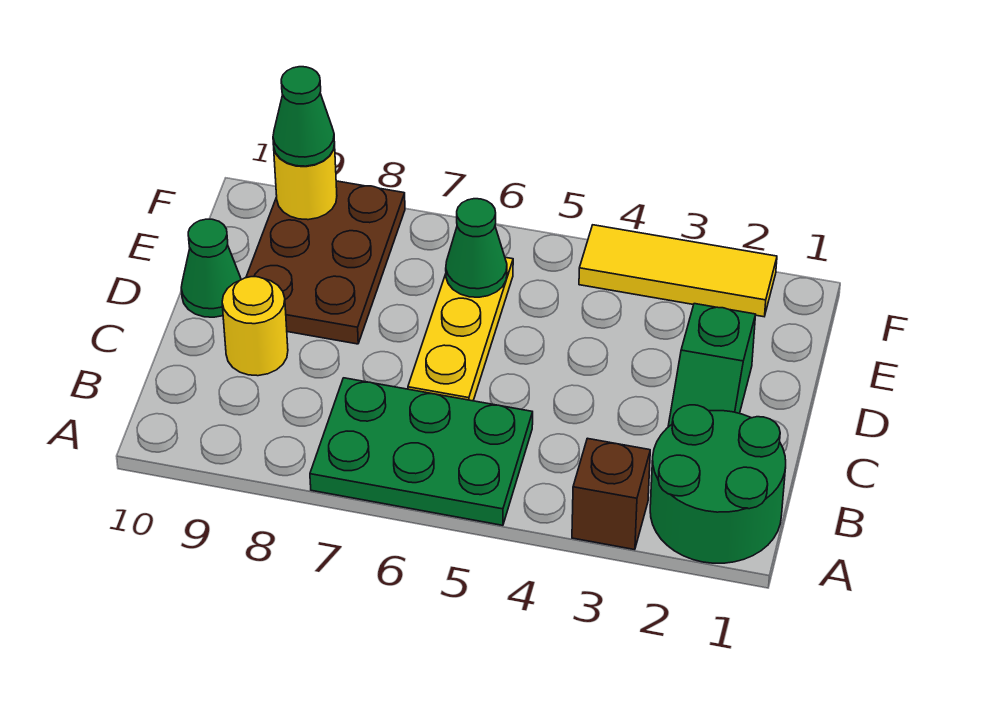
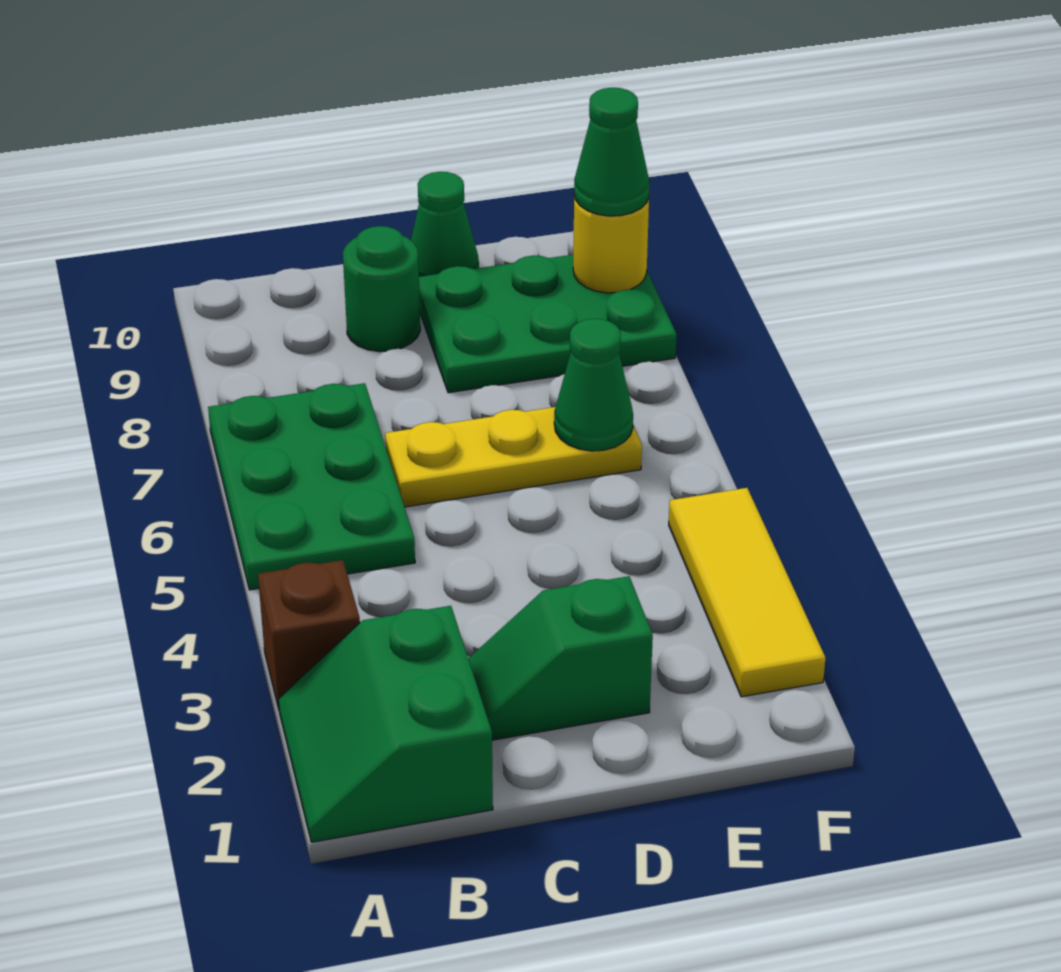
green round brick A1:B2 level 1 -> green slope A1:B2 level 1 top B
yellow round brick C9 level 1 -> green round brick C9 level 1
brown plate D8:F9 level 1 -> green plate D8:F9 level 1

